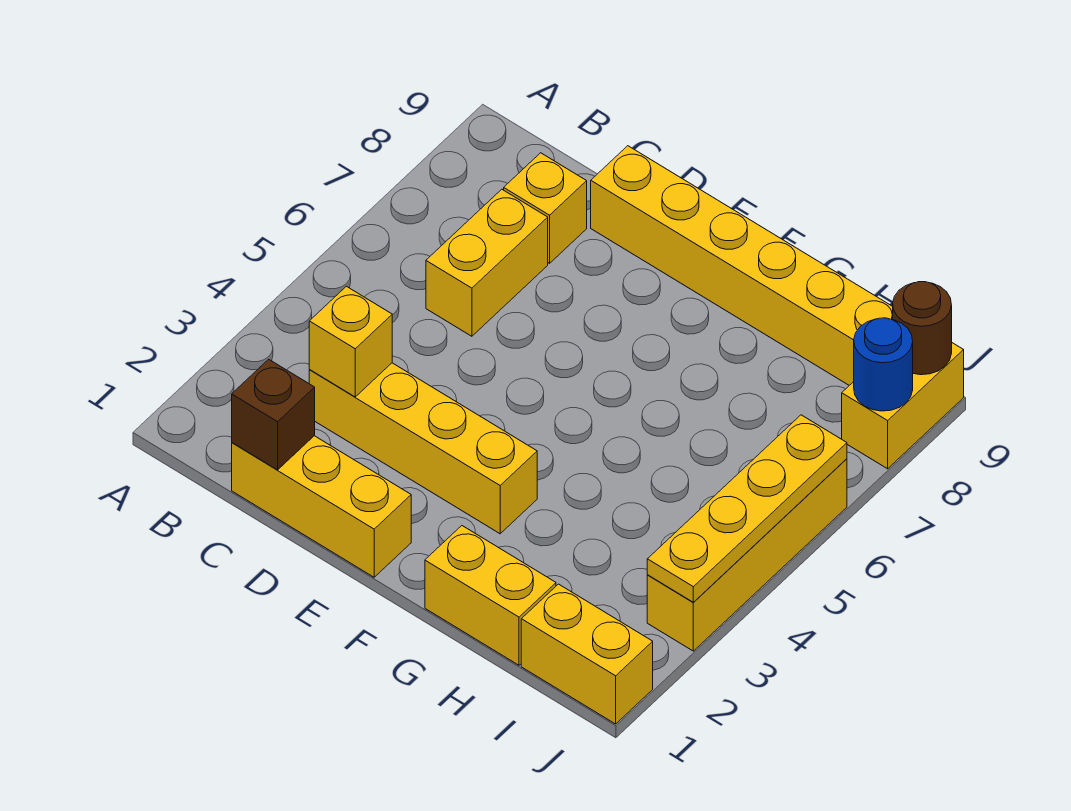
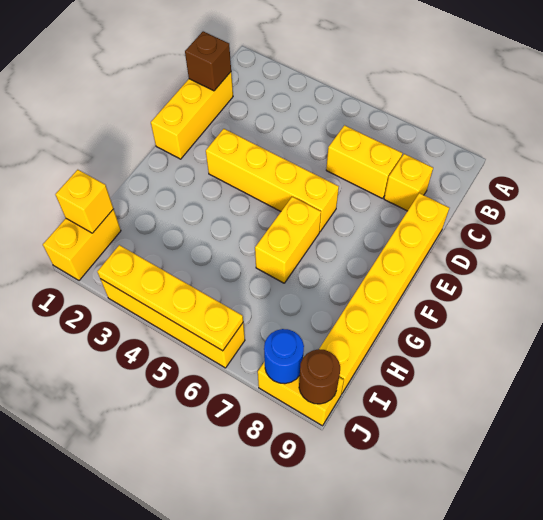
yellow brick C3:F3 level 1 -> yellow brick E3:E6 level 1
yellow brick C3 level 2 -> yellow brick I1 level 2
yellow brick G1:H1 level 1 -> yellow brick F6:G6 level 1

